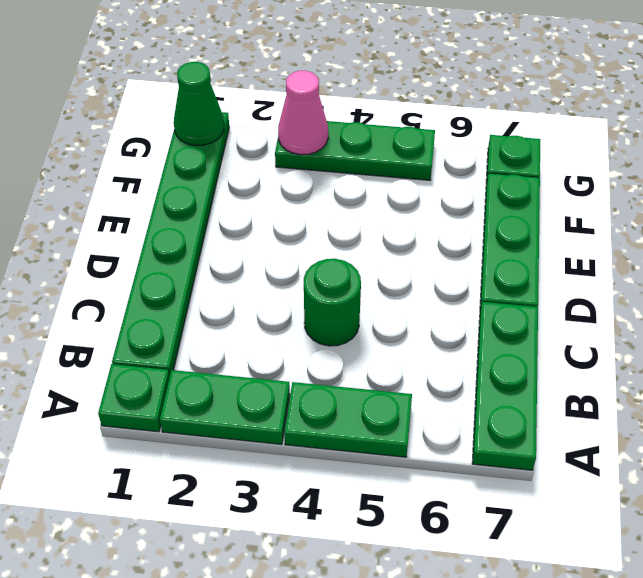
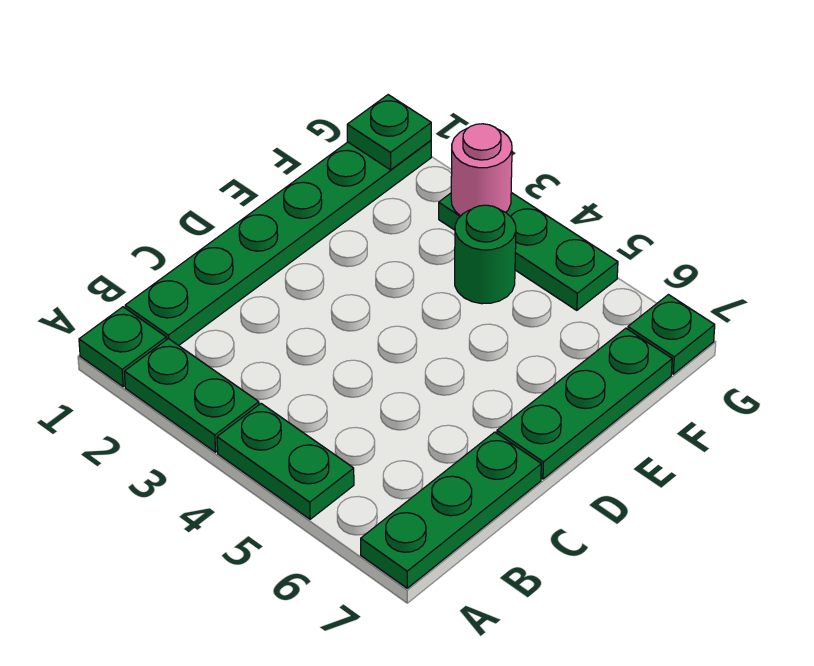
green round brick C4 level 1 -> green round brick F4 level 1
green cone G1 level 2 -> green plate G1 level 2
pink cone G3 level 2 -> pink round brick G3 level 2

